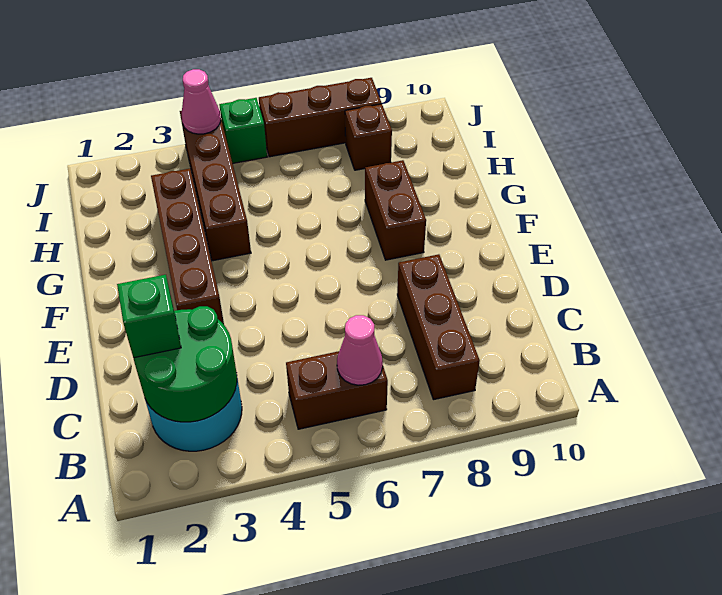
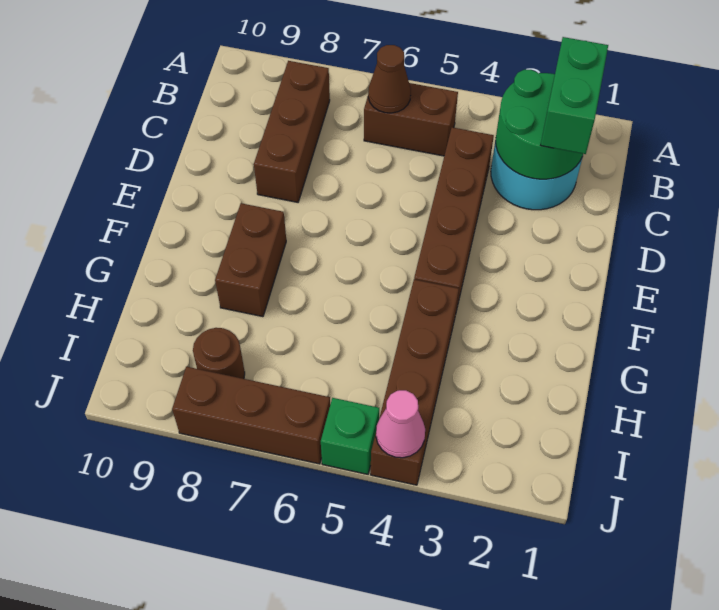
pink cone B6 level 2 -> brown cone B6 level 2
green brick C2 level 3 -> green brick B2:C2 level 3
brown brick E3:H3 level 1 -> brown brick C4:F4 level 1
brown brick I8 level 1 -> brown round brick I8 level 1

